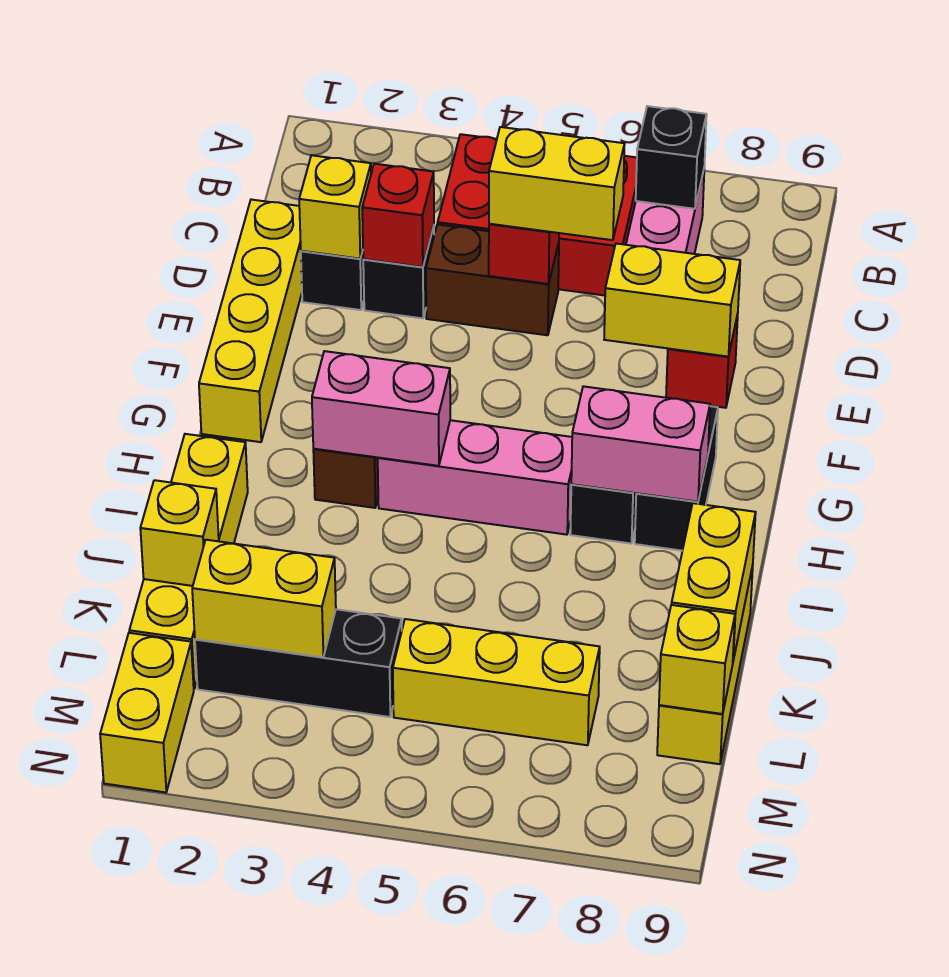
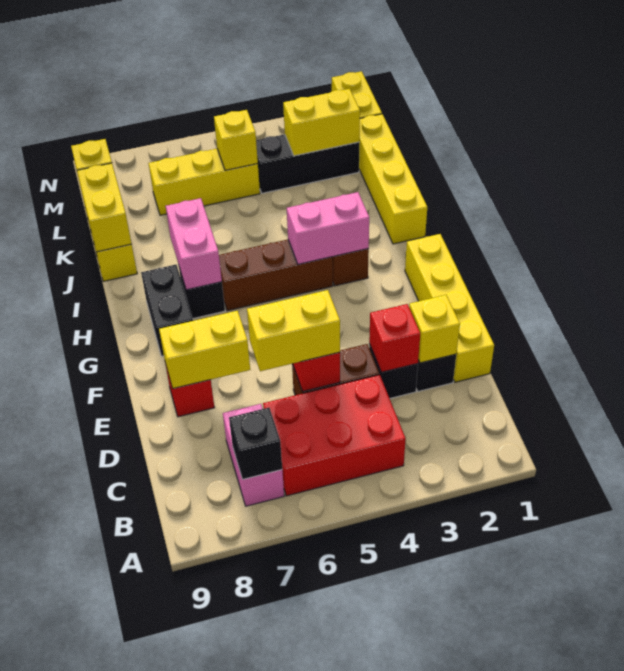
pink brick H4:H6 level 1 -> brown brick H4:H6 level 1
pink brick H7:H8 level 2 -> pink brick H7:I7 level 2
yellow brick K1 level 2 -> yellow brick L5 level 2

